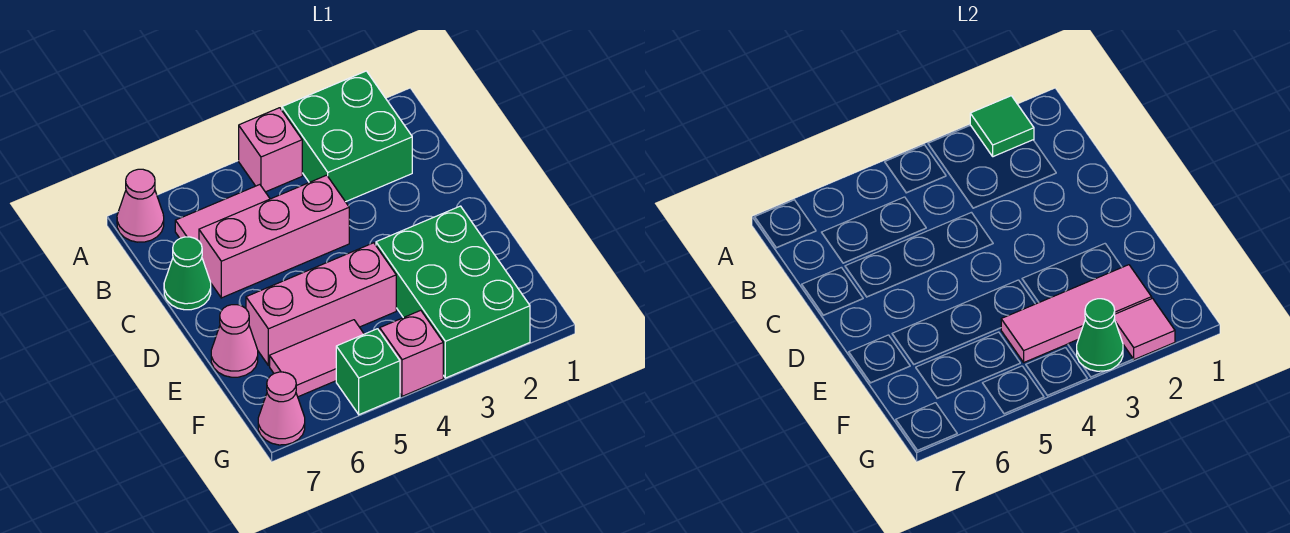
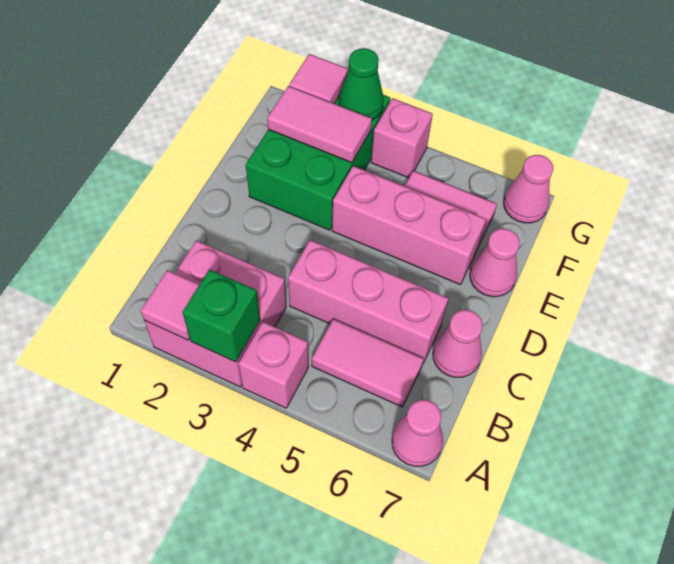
green brick A2:B3 level 1 -> pink brick A2:B3 level 1
green tile A2 level 2 -> pink tile A2 level 2
green cone C7 level 1 -> pink cone C7 level 1
pink tile F2:F4 level 2 -> pink tile F2:F3 level 2
green brick G5 level 1 -> green brick A3 level 2

